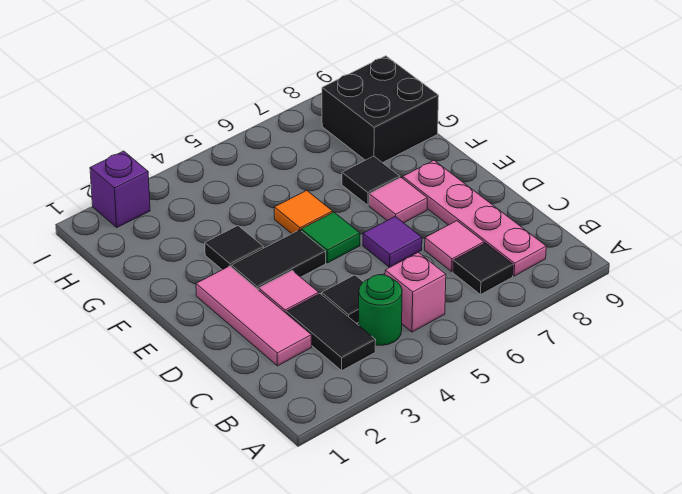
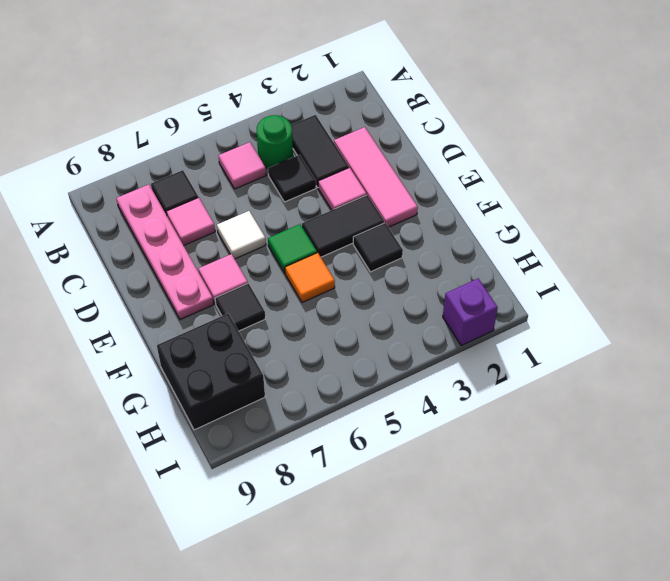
pink brick B5 level 1 -> pink tile B5 level 1
purple tile D6 level 1 -> white tile D6 level 1

